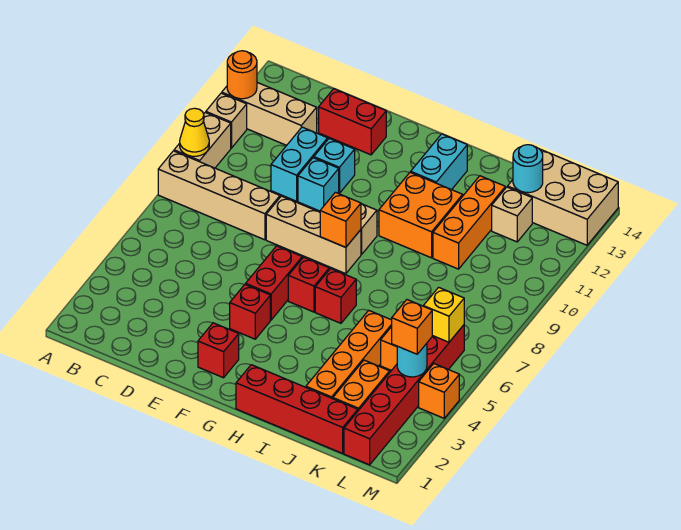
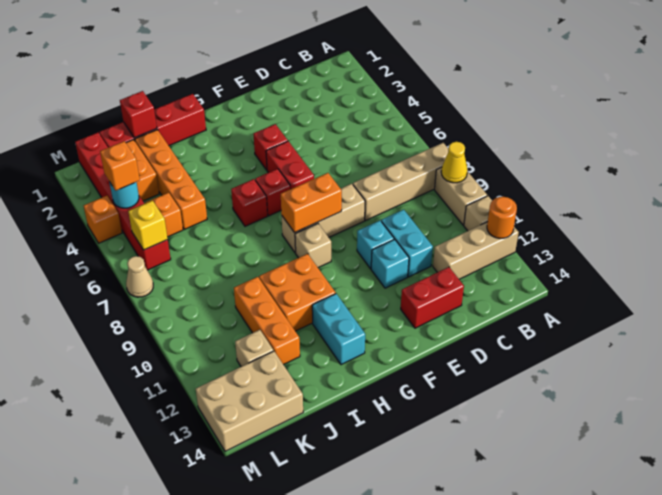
red brick F2 level 1 -> red brick J1 level 2
orange brick G8 level 2 -> orange brick F8:G8 level 2
cyan round brick K13 level 2 -> none
none -> tan cone M7 level 1

